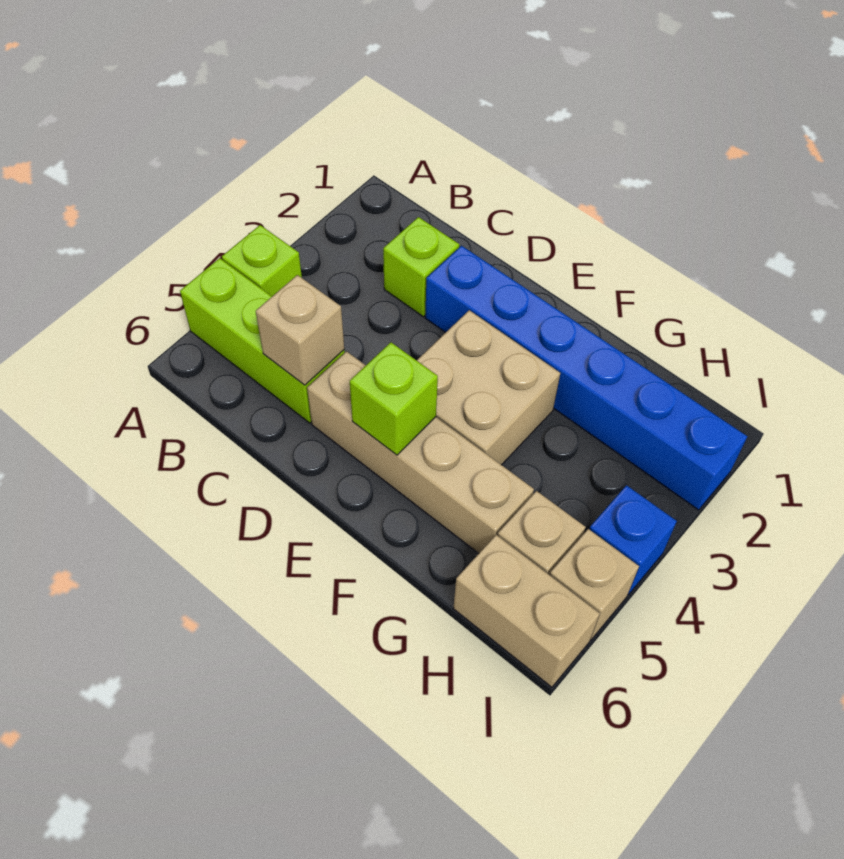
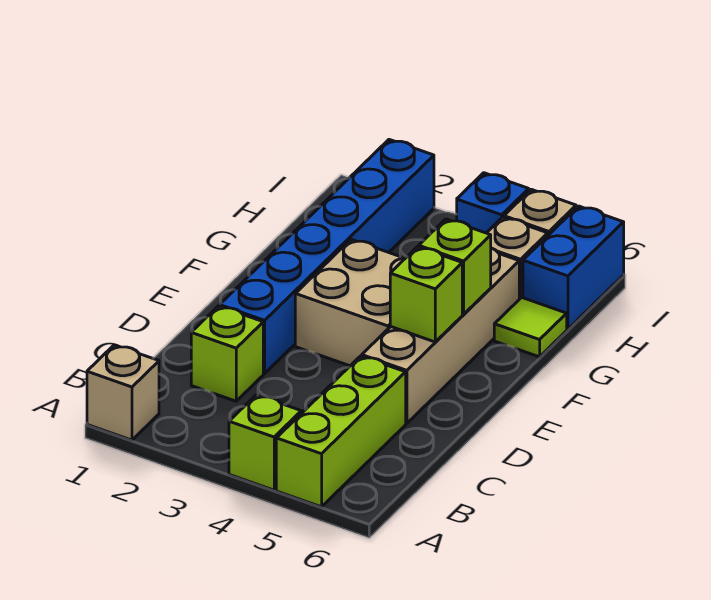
tan brick C5 level 2 -> tan brick A1 level 1
none -> lime brick F5 level 2
none -> lime tile G6 level 1
tan brick H6:I6 level 1 -> blue brick H6:I6 level 1

